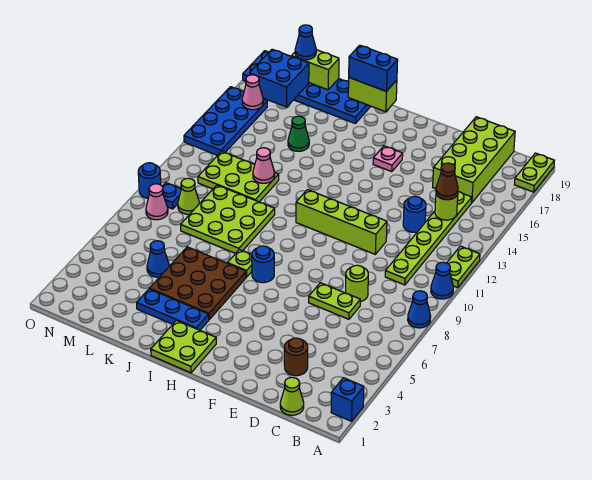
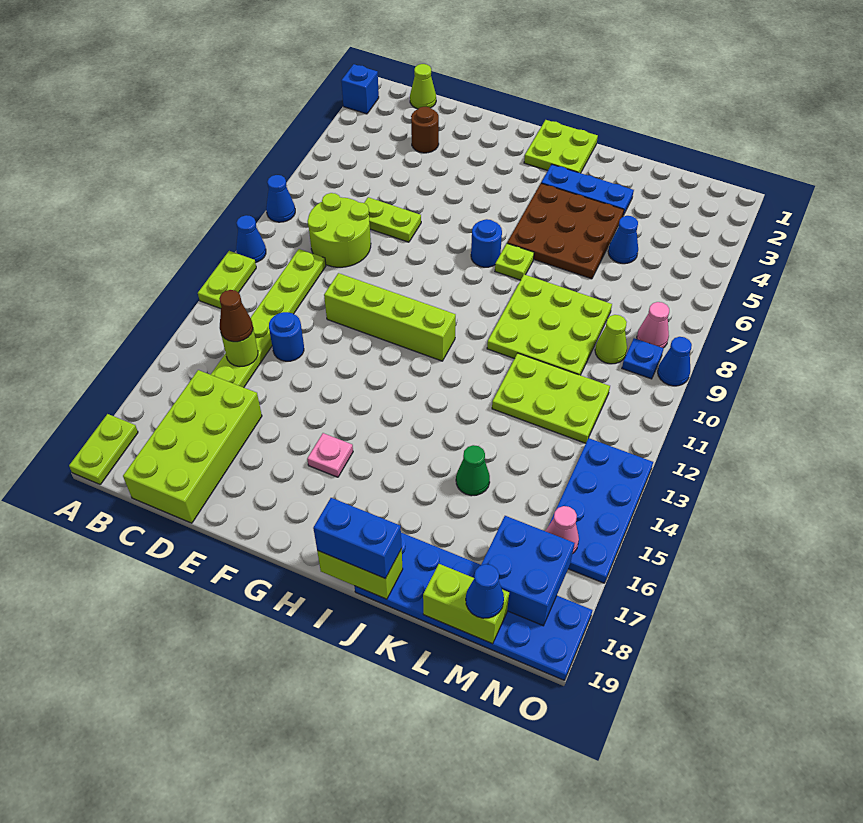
lime round brick D8 level 1 -> lime round brick C8:D9 level 1
pink cone K12 level 2 -> none
blue round brick O9 level 1 -> blue cone O9 level 1

